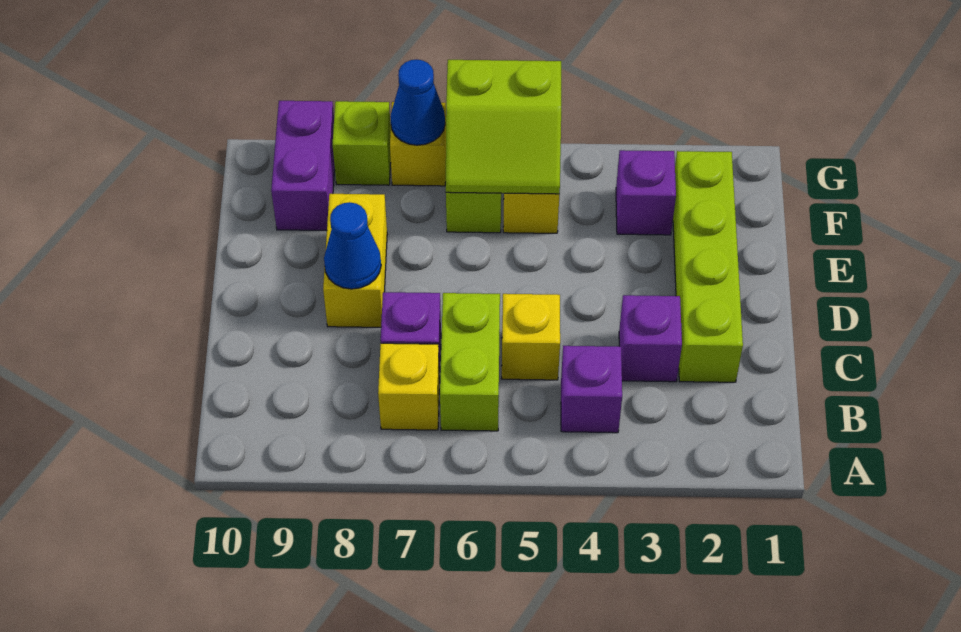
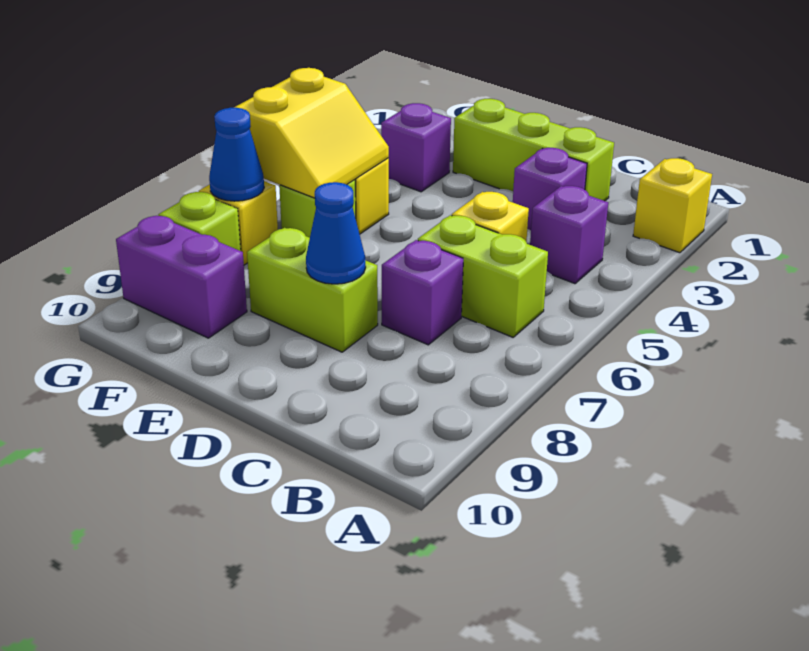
yellow brick B7 level 1 -> yellow brick A2 level 1
lime brick C2:F2 level 1 -> lime brick C2:E2 level 1
yellow brick D8:E8 level 1 -> lime brick D8:E8 level 1
lime slope F5:G6 level 2 top G -> yellow slope F5:G6 level 2 top G

